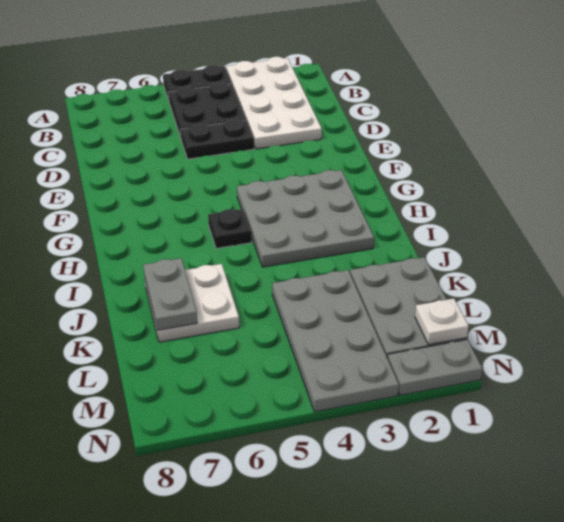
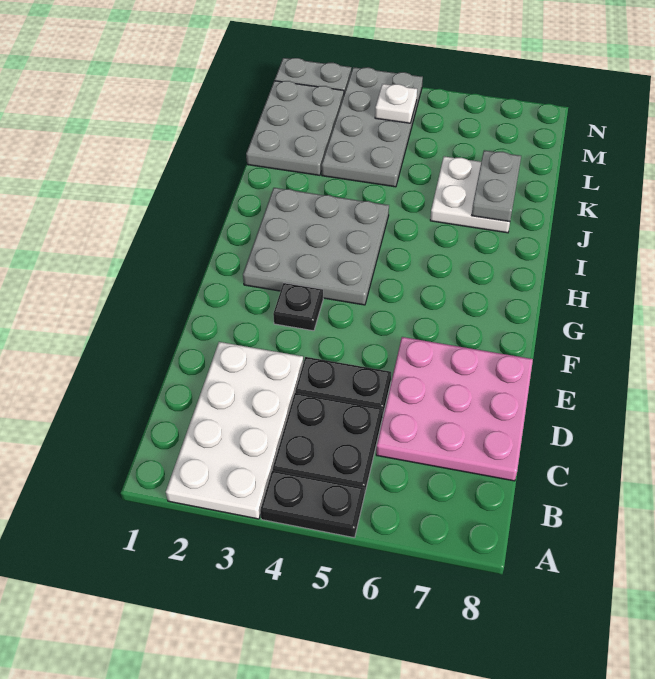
none -> pink plate C6:E8 level 1
black plate H5 level 1 -> black plate F3 level 1
white plate M1 level 2 -> white plate M4 level 2

